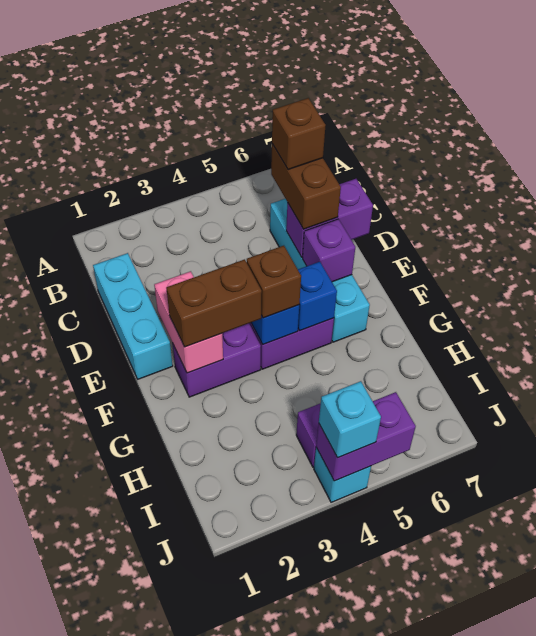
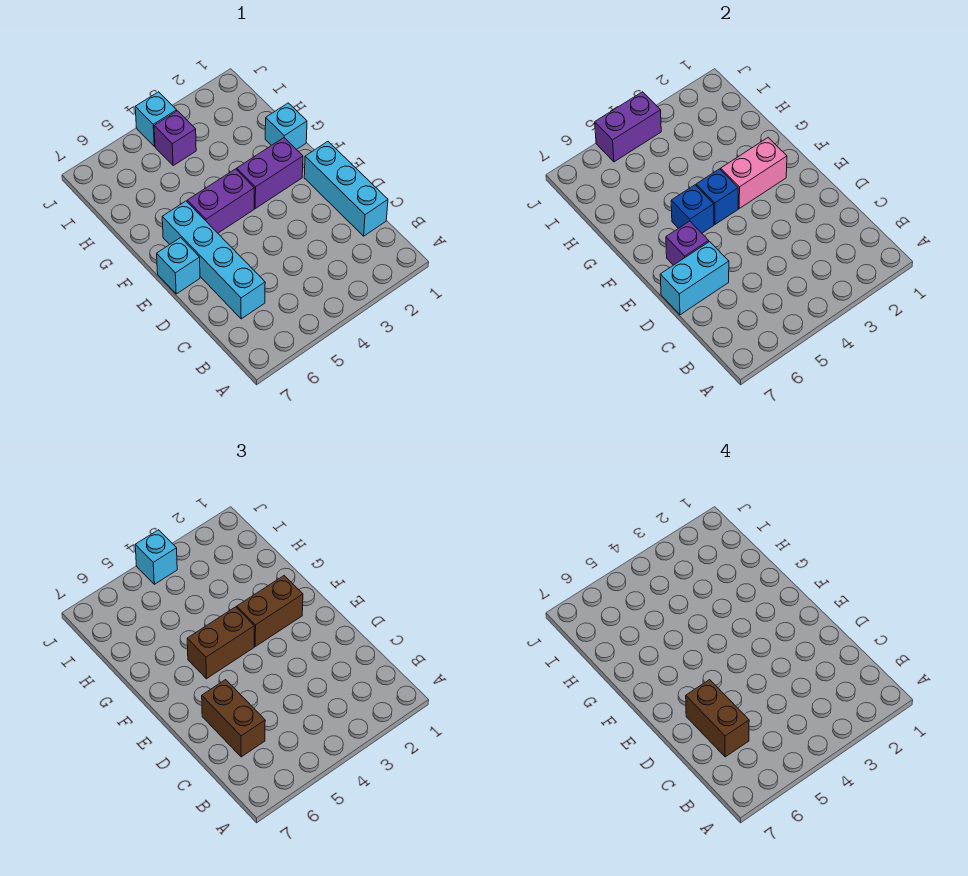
brown brick C6 level 4 -> brown brick C6:D6 level 4
purple brick D6:D7 level 2 -> cyan brick D6:D7 level 2
pink brick E2:F2 level 2 -> pink brick F2:F3 level 2
none -> cyan brick E7 level 1
brown brick F4 level 3 -> brown brick F4:F5 level 3
none -> cyan brick G1 level 1

